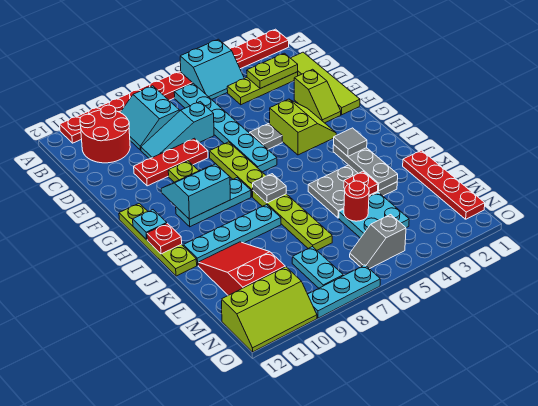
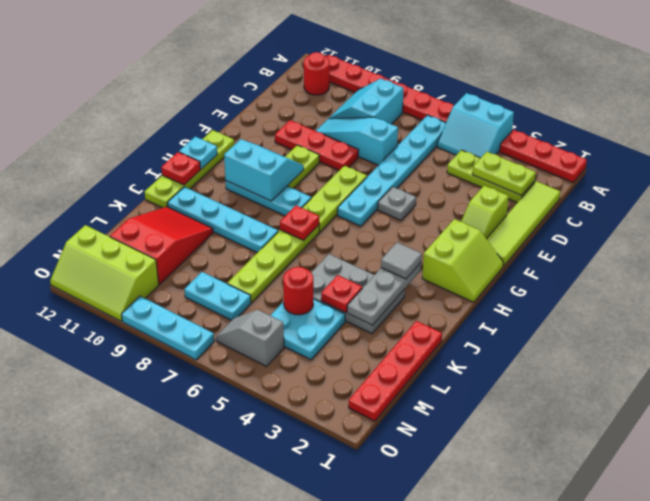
red round brick B10:C11 level 1 -> red round brick B11 level 1
lime slope F3:G4 level 1 top 4 -> lime slope G1:H2 level 1 top 2
grey plate I7 level 2 -> red plate I7 level 2
cyan plate M8:N8 level 1 -> cyan plate M7:M8 level 1

